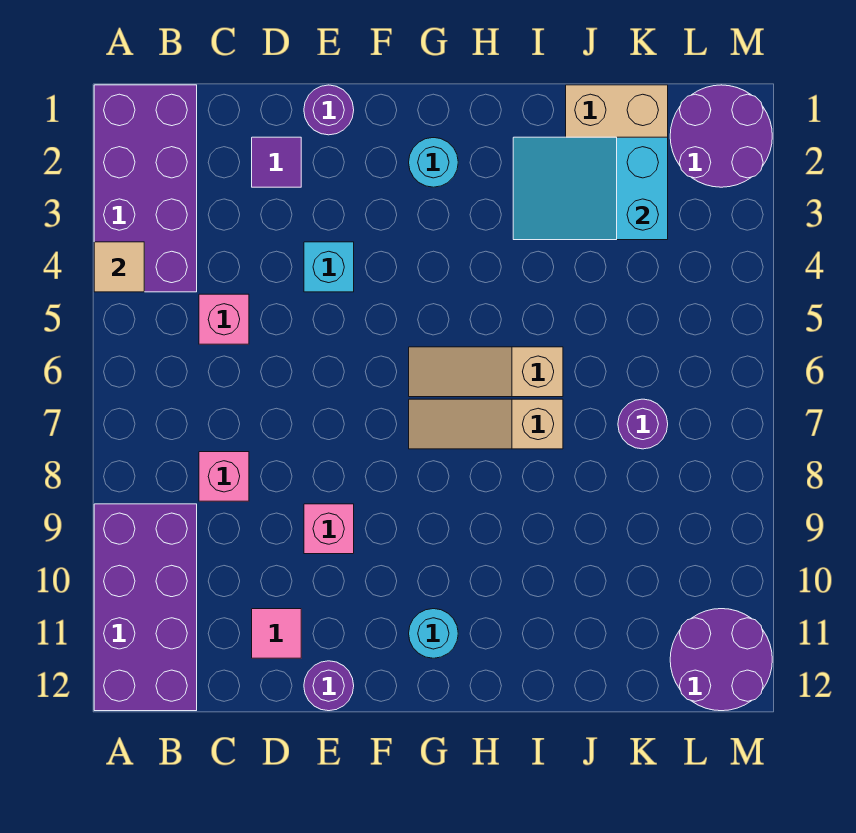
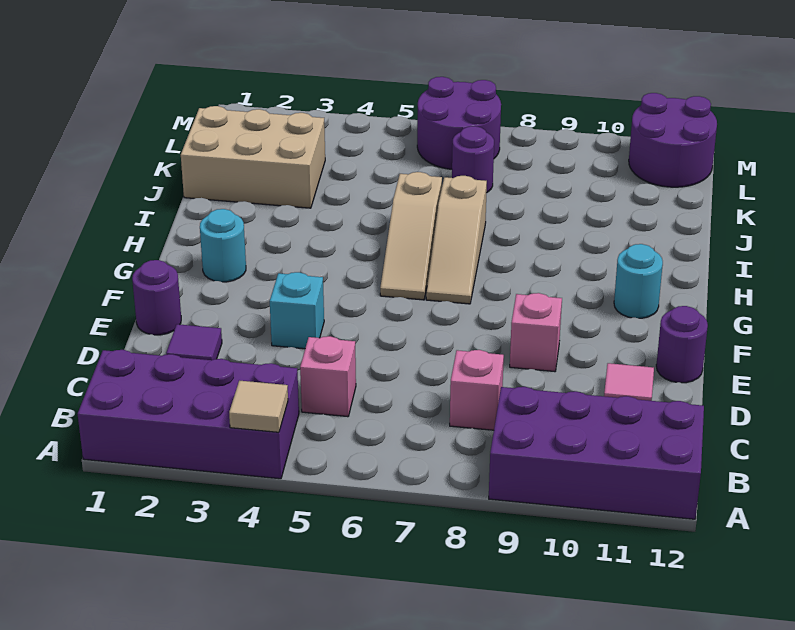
cyan slope I2:K3 level 2 top K -> none
purple round brick L1:M2 level 1 -> purple round brick L6:M7 level 1

